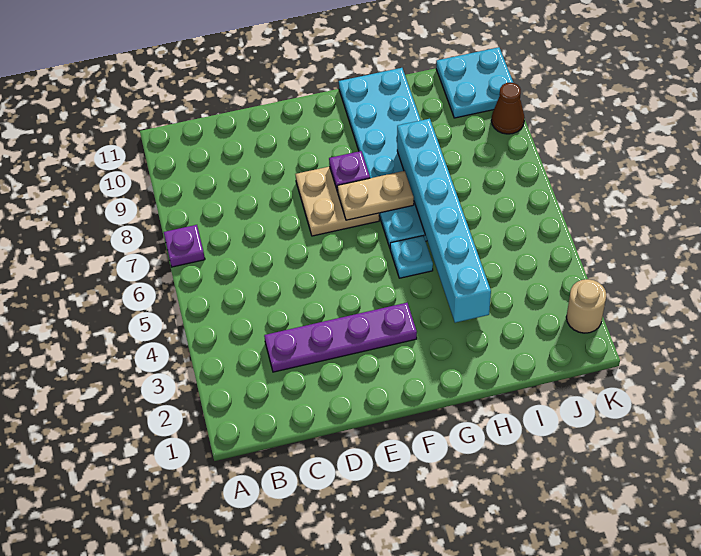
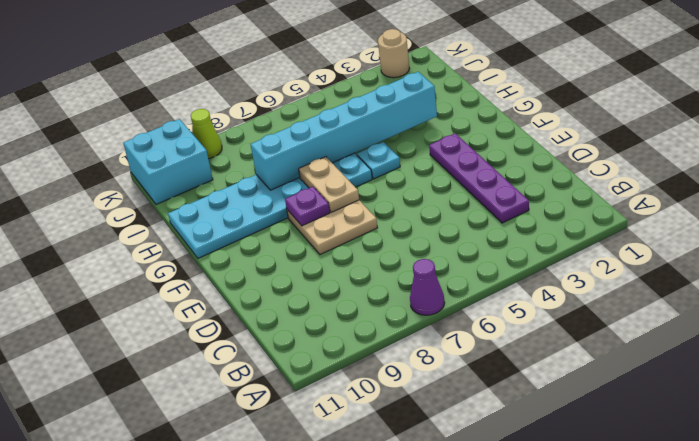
purple plate A7 level 1 -> purple cone A7 level 1
cyan plate J10:K11 level 1 -> cyan brick J10:K11 level 1
brown cone K9 level 1 -> lime cone K9 level 1

